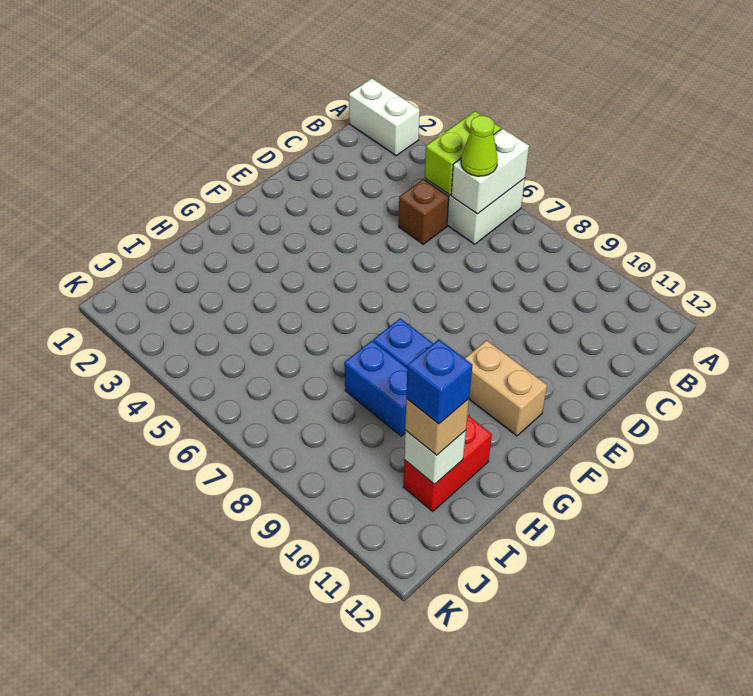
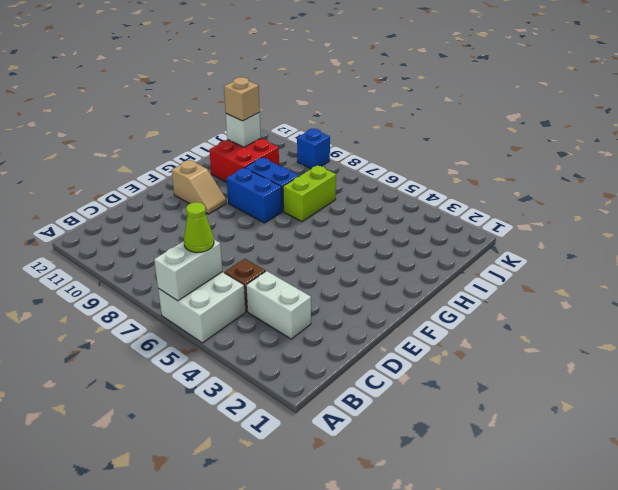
white brick A1:A2 level 1 -> white brick C3:C4 level 1
lime brick A5:B5 level 2 -> lime brick H7:I7 level 1
tan brick F10:F11 level 1 -> tan slope F10:F11 level 1 top 11
red brick H11:I11 level 1 -> red brick H10:I11 level 1
blue brick I11 level 4 -> blue brick K9 level 1

